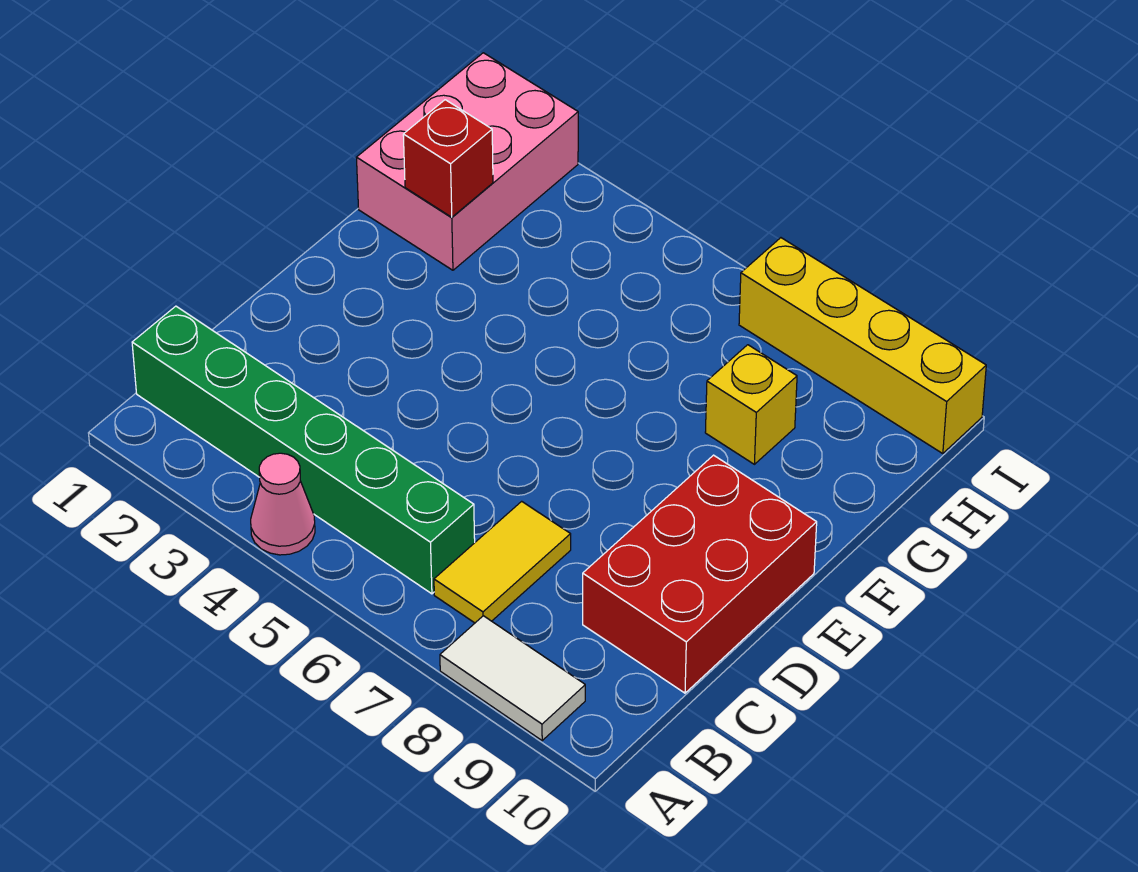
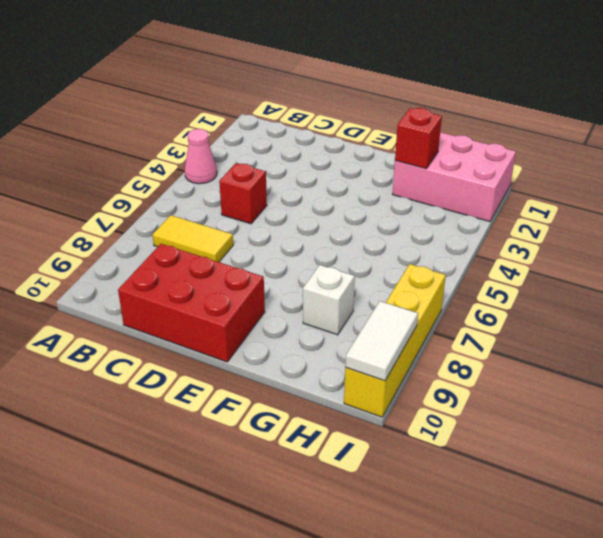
white tile A8:A9 level 1 -> white tile I9:I10 level 2
green brick B1:B6 level 1 -> none
none -> red brick C5 level 1
yellow brick G8 level 1 -> white brick G8 level 1

